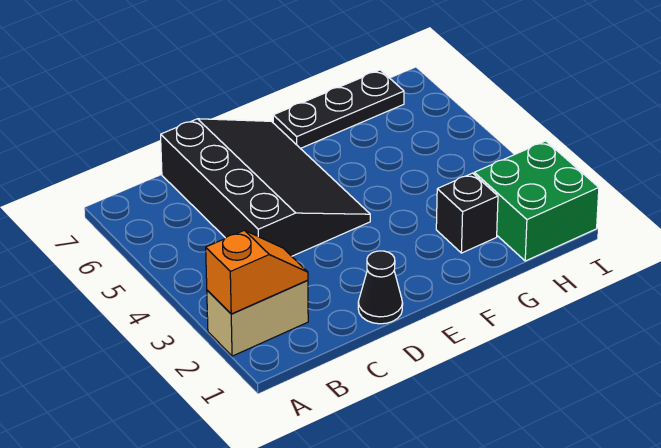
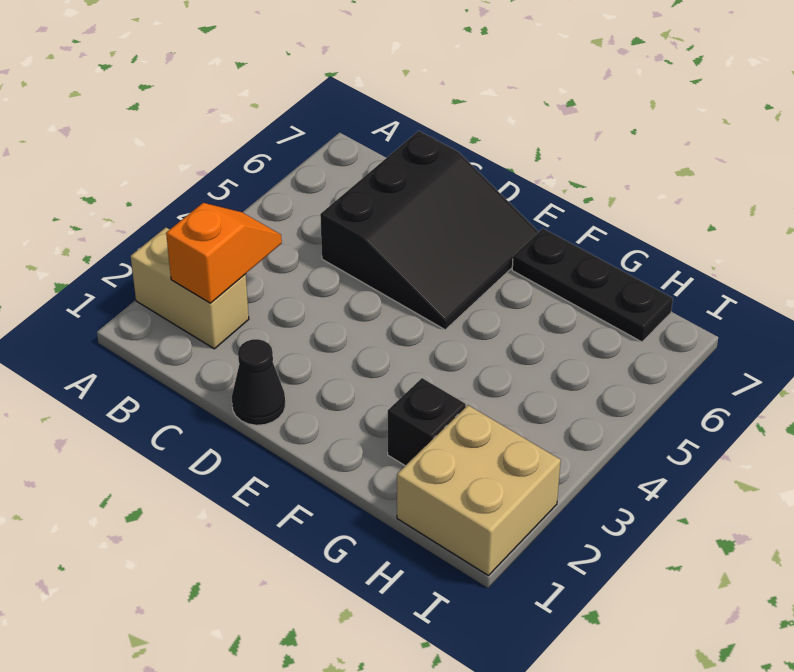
orange slope A2:B2 level 2 top A -> orange slope B2:B3 level 2 top 2
black slope C4:E7 level 1 top C -> black slope C5:E7 level 1 top C
green brick H1:I2 level 1 -> tan brick H1:I2 level 1

